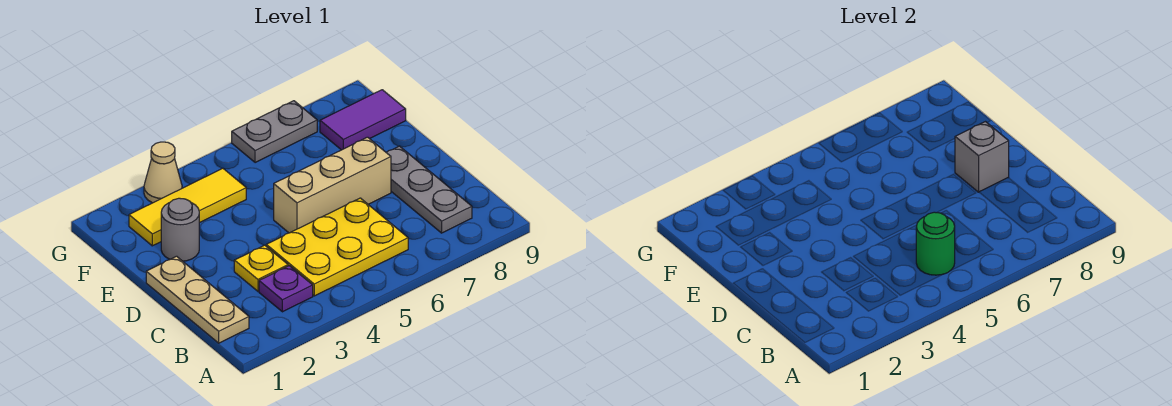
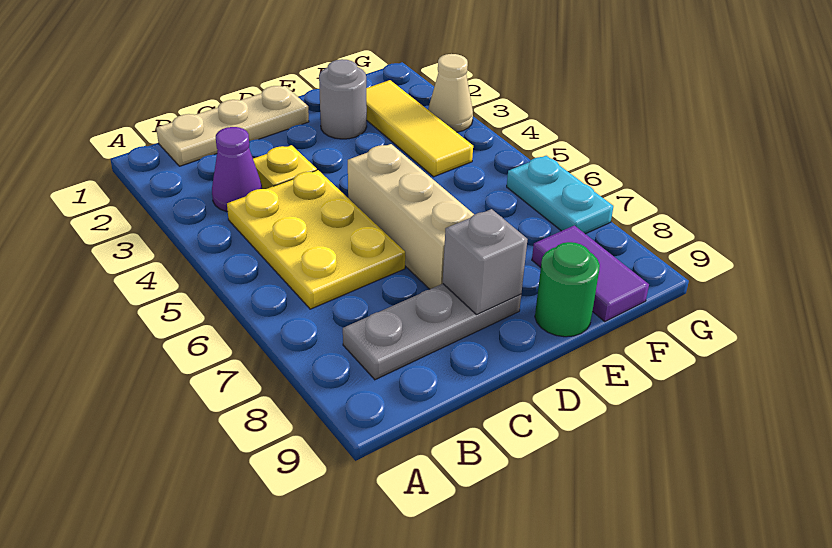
purple plate B3 level 1 -> purple cone B3 level 1
green round brick B5 level 2 -> green round brick E9 level 1
grey plate G6:G7 level 1 -> cyan plate G6:G7 level 1

